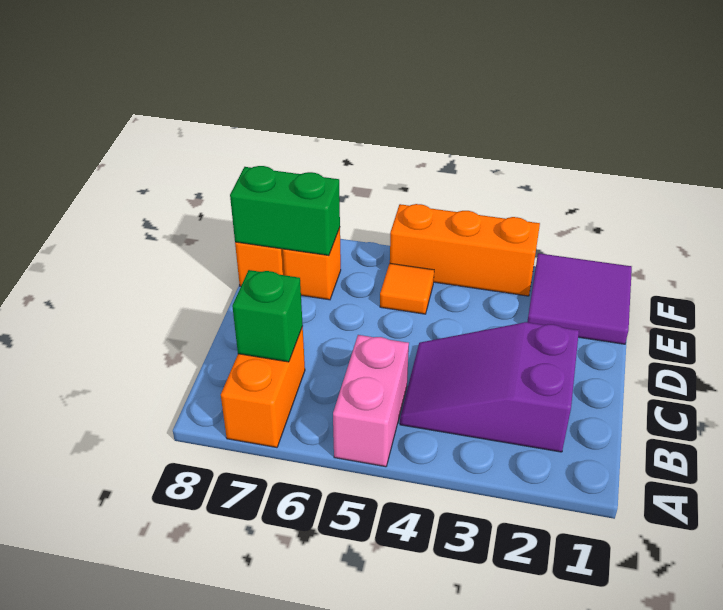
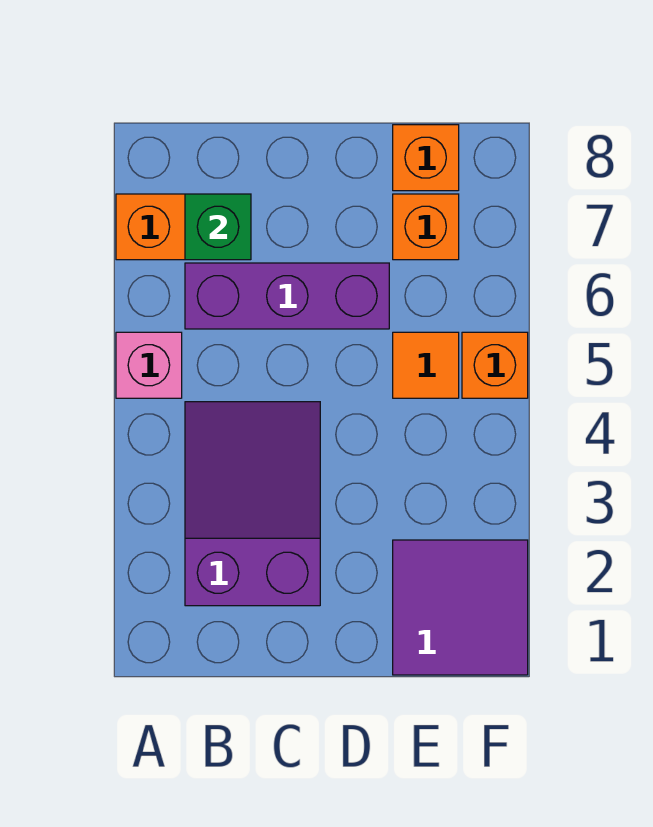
pink brick A5:B5 level 1 -> pink brick A5 level 1
none -> purple brick B6:D6 level 1
green brick E7:E8 level 2 -> none
orange brick F3:F5 level 1 -> orange brick F5 level 1

